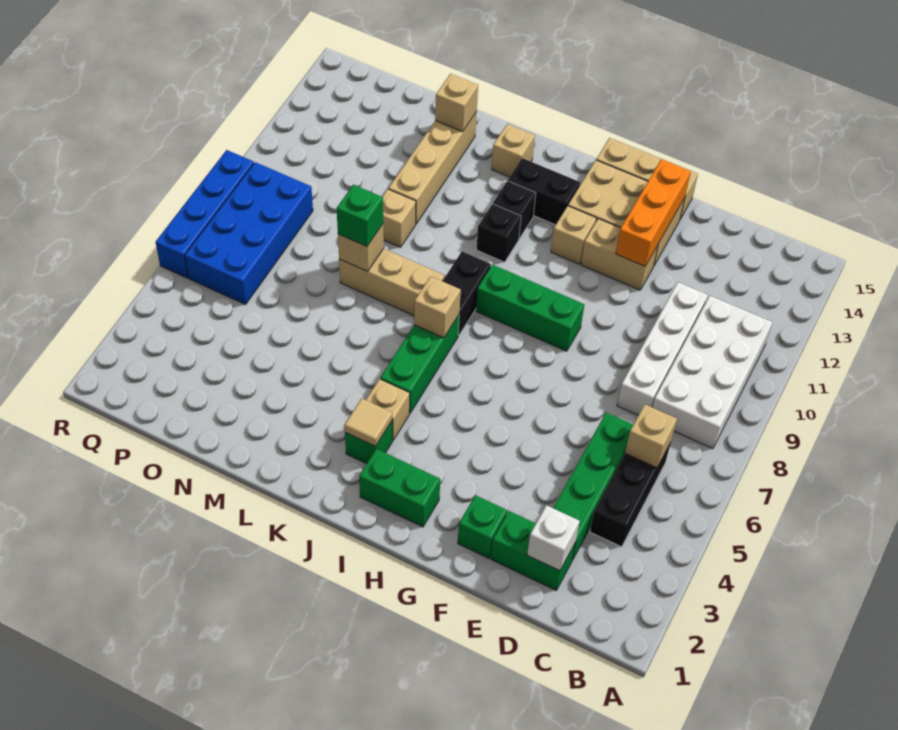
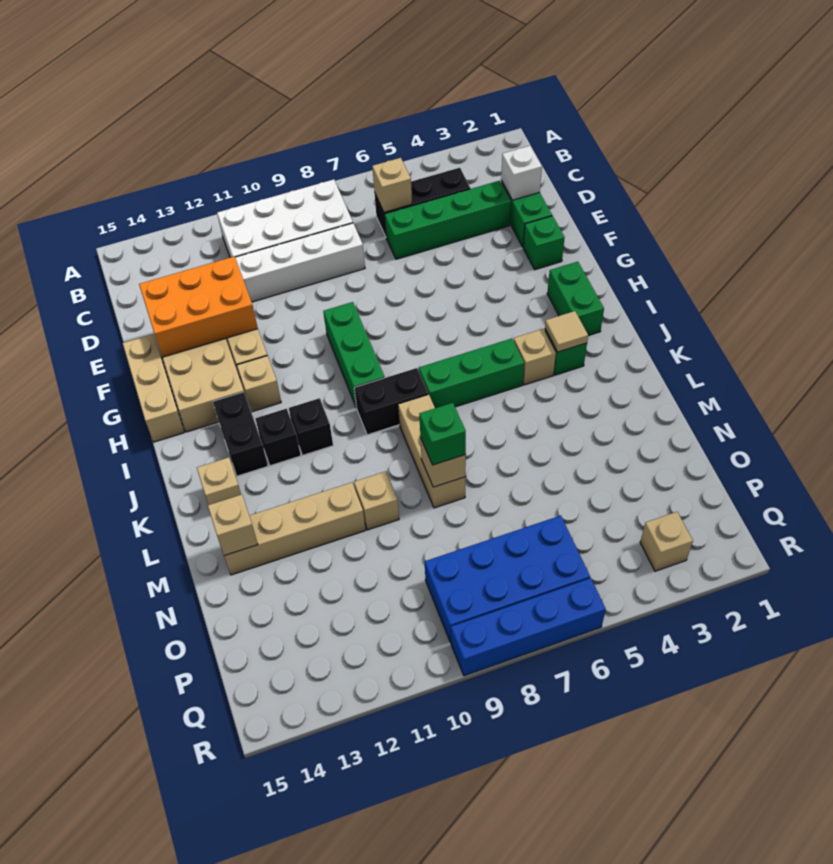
orange brick F12:F14 level 2 -> orange brick E12:F14 level 2
tan brick J7 level 2 -> tan brick Q3 level 1

